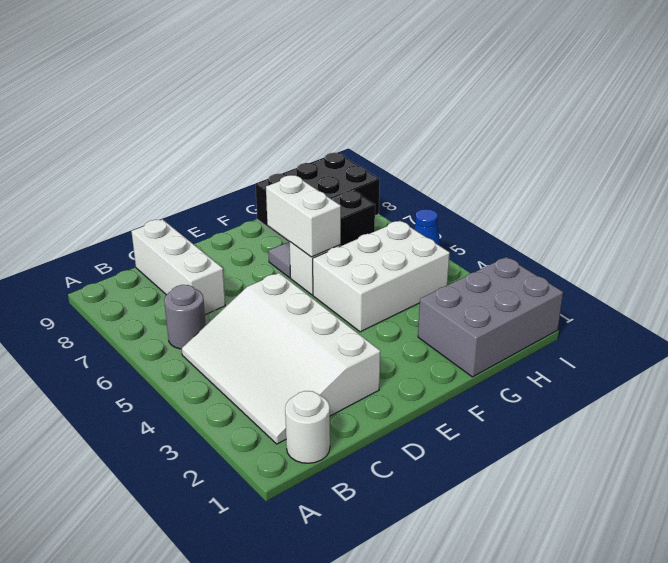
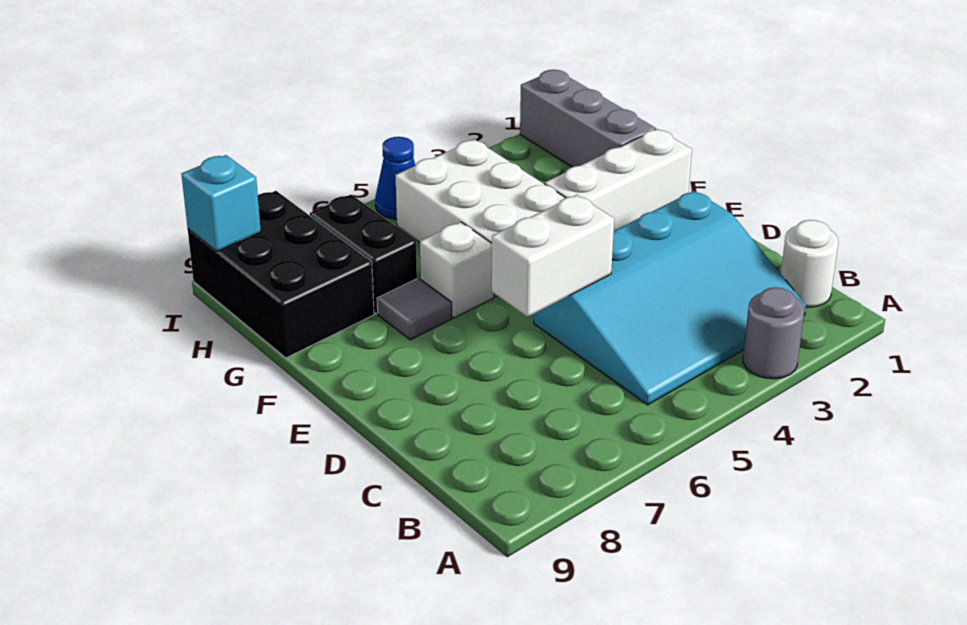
white slope B2:D5 level 1 top D -> cyan slope B2:D5 level 1 top D
grey round brick B6 level 1 -> grey round brick A3 level 1
white brick C7:C9 level 1 -> white brick F1:F3 level 1
white brick F6:F7 level 2 -> white brick D5:D6 level 2
grey brick G1:I2 level 1 -> grey brick G1:I1 level 1
none -> cyan brick I9 level 2

